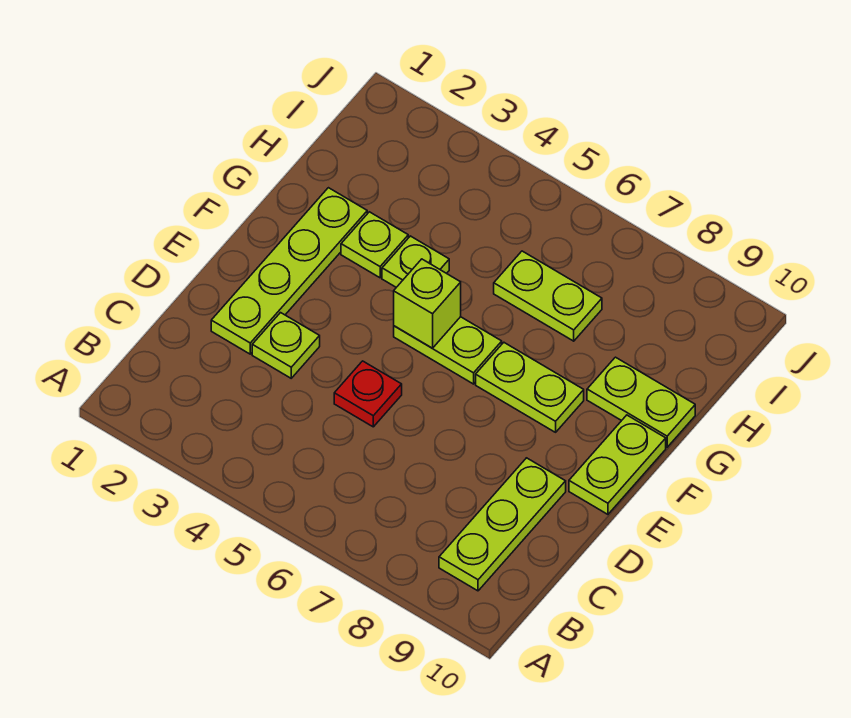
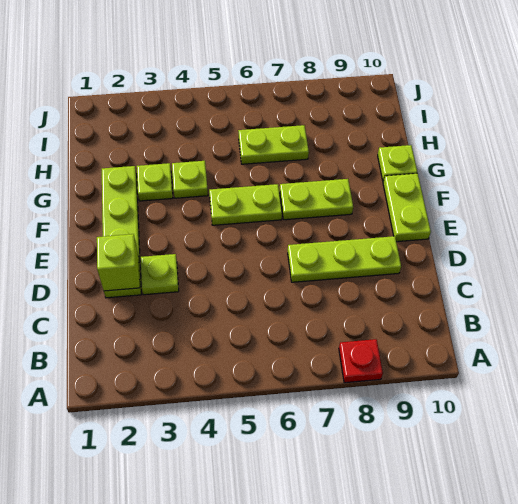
lime plate B9:D9 level 1 -> lime plate D7:D9 level 1
red plate D5 level 1 -> red plate A8 level 1
lime brick F5 level 2 -> lime brick D2 level 2
lime plate G9:G10 level 1 -> lime plate G10 level 1

